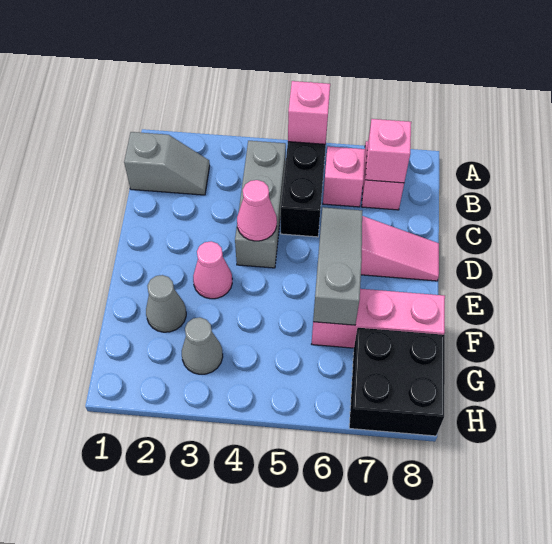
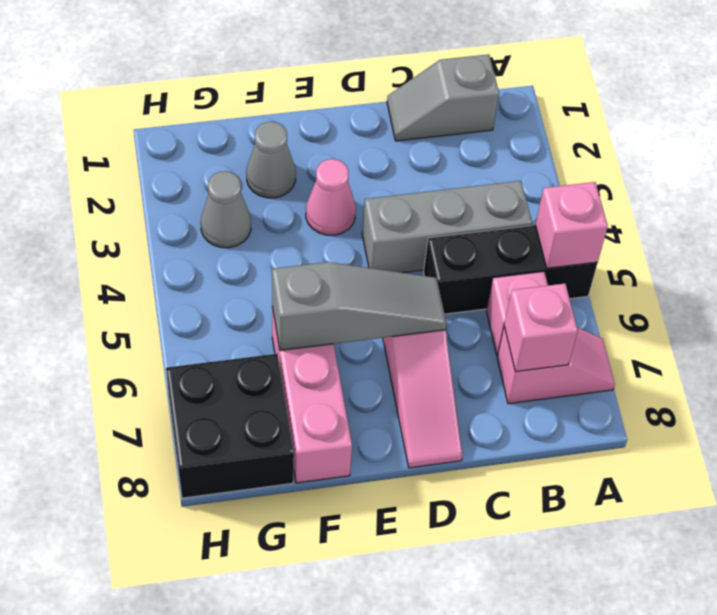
grey slope B1:B2 level 1 top 1 -> grey slope B1:C1 level 1 top B
pink cone D4 level 2 -> none

